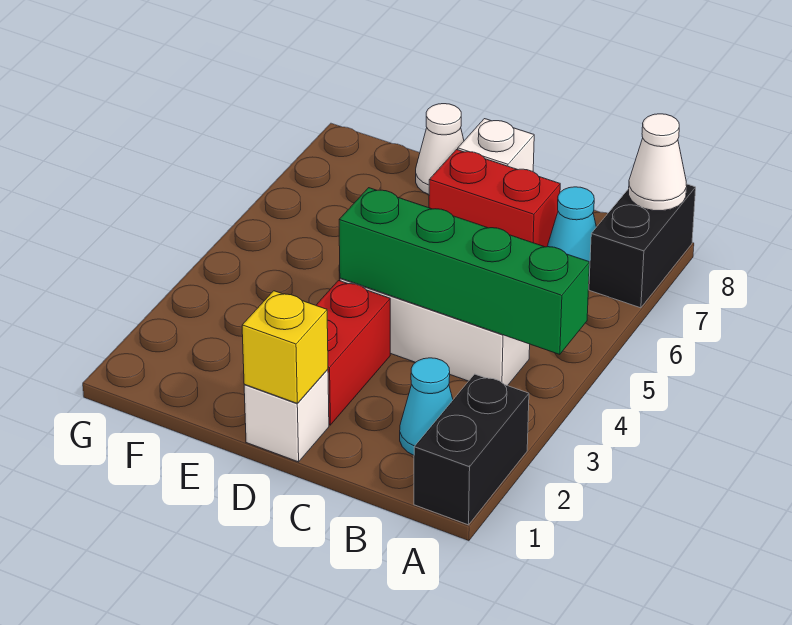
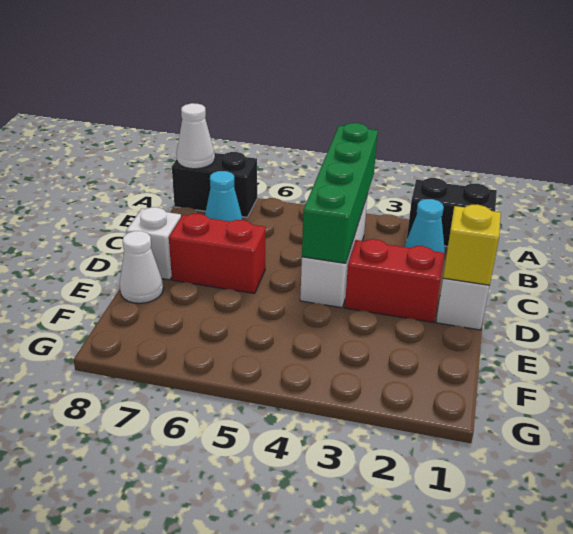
red brick C7:D7 level 1 -> red brick D6:D7 level 1

